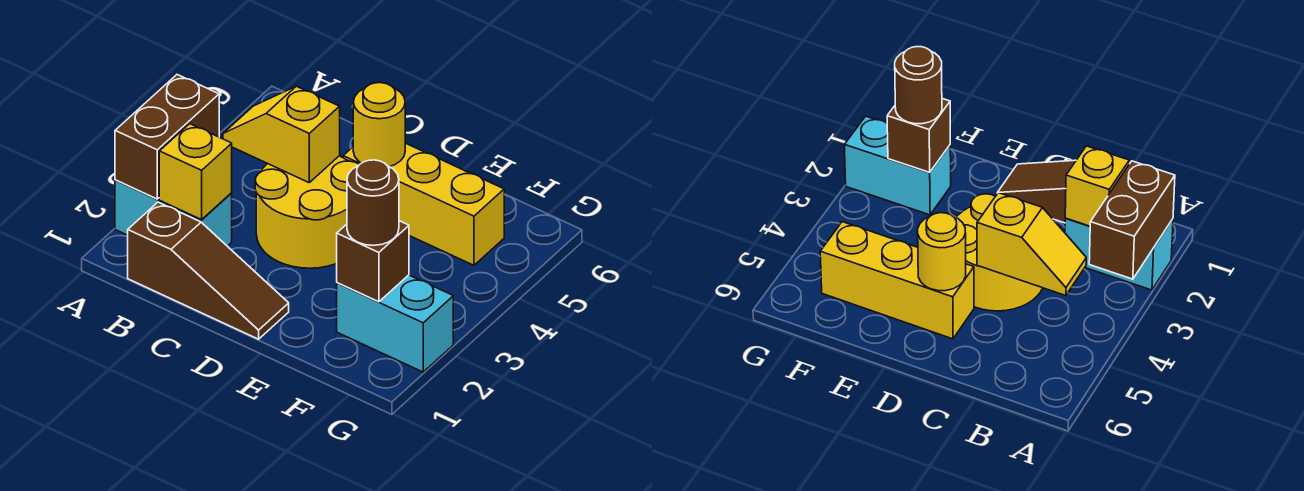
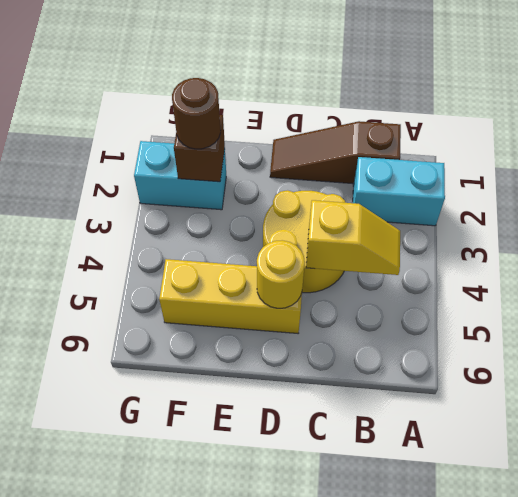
brown brick A2:A3 level 2 -> none
yellow brick B2 level 2 -> none

